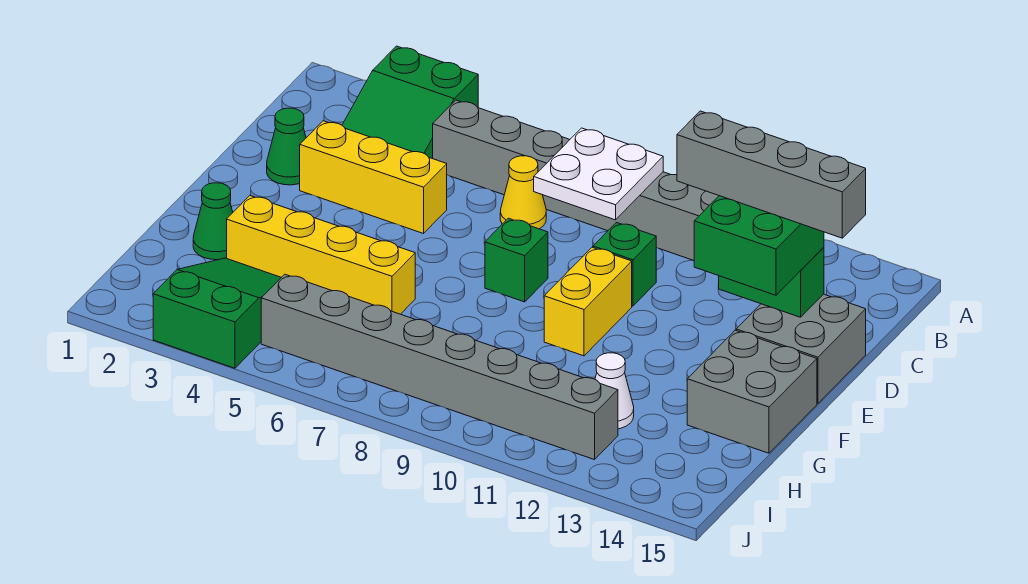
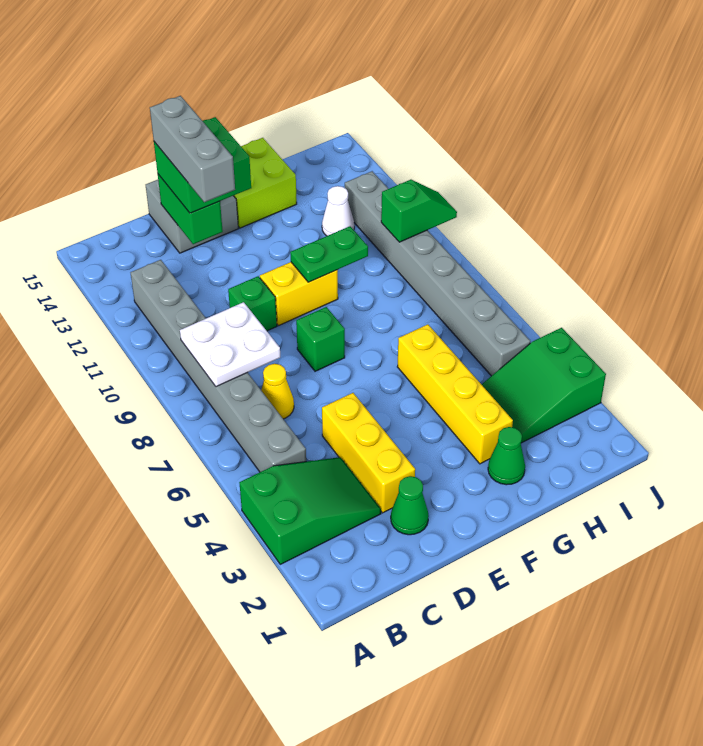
grey brick D12:D15 level 4 -> grey brick D12:D14 level 4
none -> green plate F10:G10 level 2
grey brick F14:G15 level 1 -> lime brick F14:G15 level 1
none -> green slope I10:J10 level 2 top I

